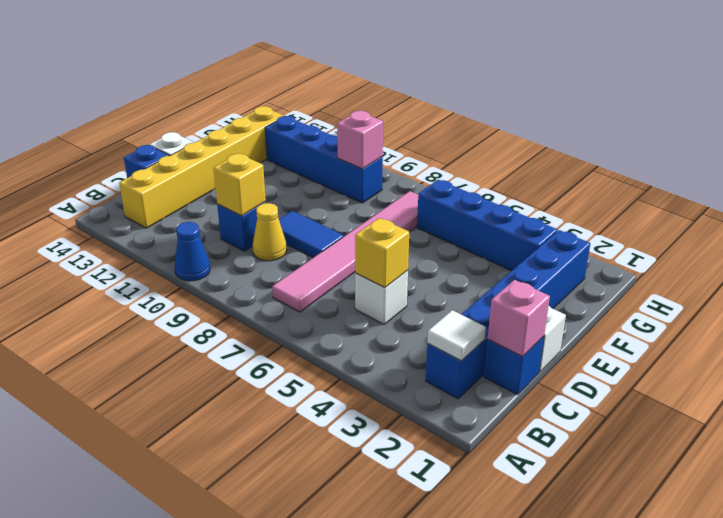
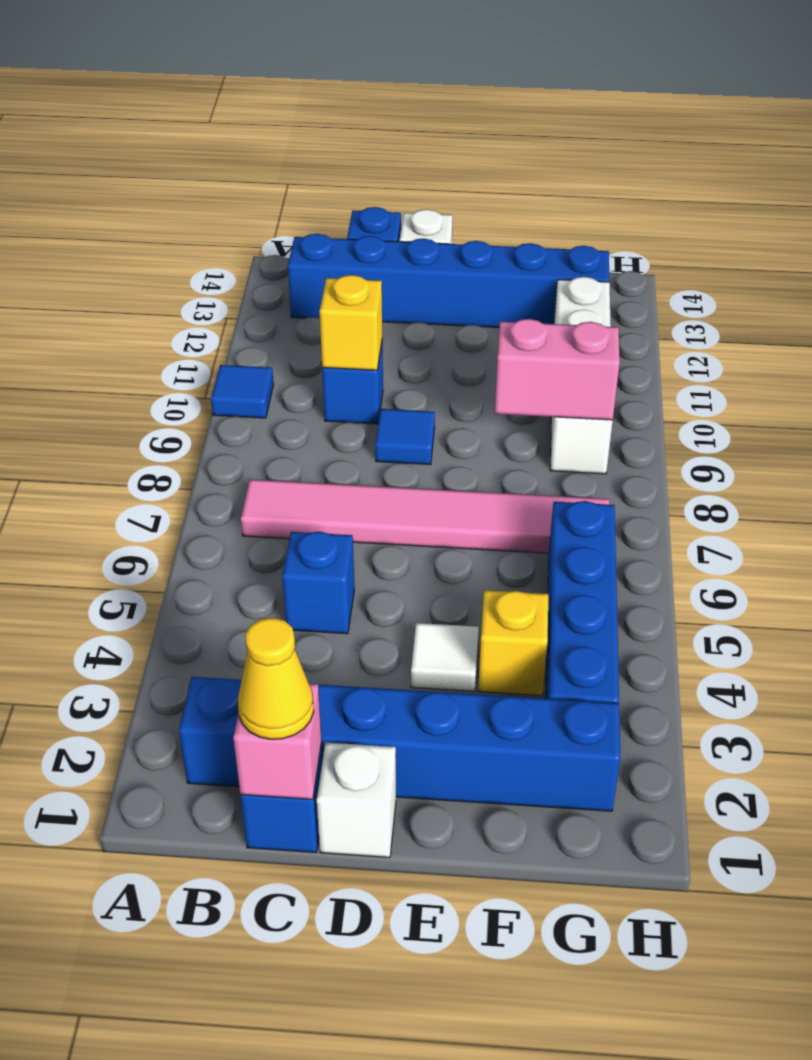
blue cone A10 level 1 -> blue tile A10 level 1
white tile B2 level 2 -> white tile E4 level 1
yellow brick B13:G13 level 1 -> blue brick B13:G13 level 1
white brick C5 level 1 -> blue brick C5 level 1
yellow brick C5 level 2 -> yellow brick F4 level 1
yellow cone C9 level 1 -> yellow cone C1 level 3
blue tile D8:D9 level 1 -> blue tile D9 level 1
blue brick G9:G12 level 1 -> white brick G9:G12 level 1
pink brick G9 level 2 -> pink brick F9:G9 level 2

